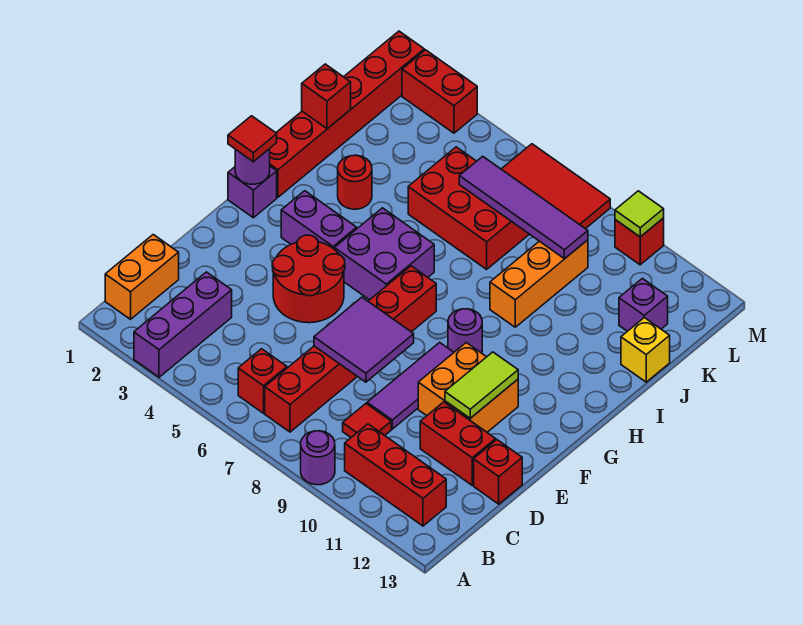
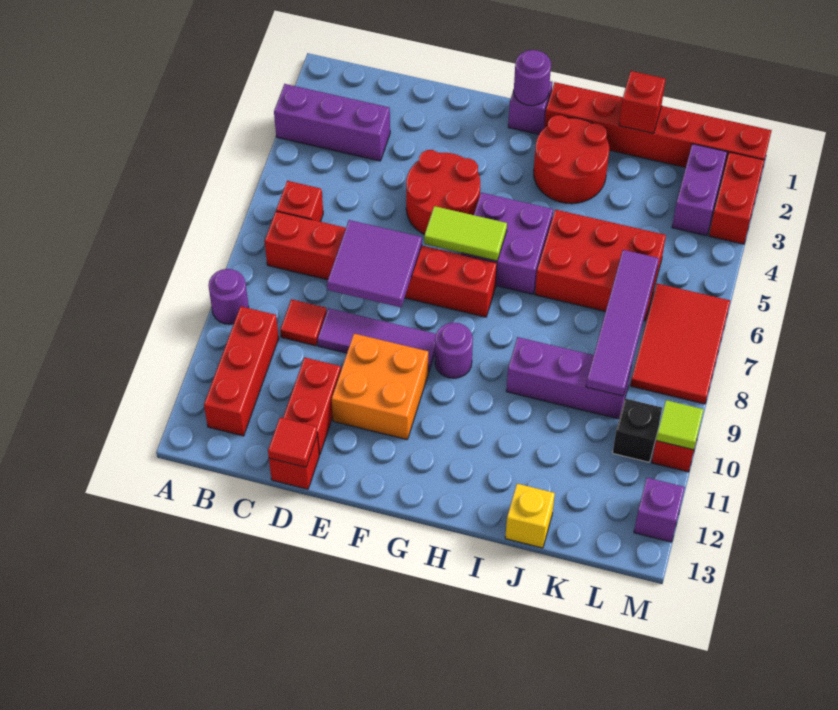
orange brick B1:C1 level 1 -> none
lime tile E11:F11 level 2 -> lime tile F6:G6 level 2
red tile G1 level 3 -> red tile D13 level 2
purple brick G3:G4 level 1 -> purple brick L2:L3 level 1
red round brick I3 level 1 -> red round brick H2:I3 level 1
orange brick I9:K9 level 1 -> purple brick I9:K9 level 1
red brick J5:K7 level 1 -> red brick I5:K6 level 1
purple brick K12 level 1 -> purple brick M12 level 1
none -> black brick L10 level 1

